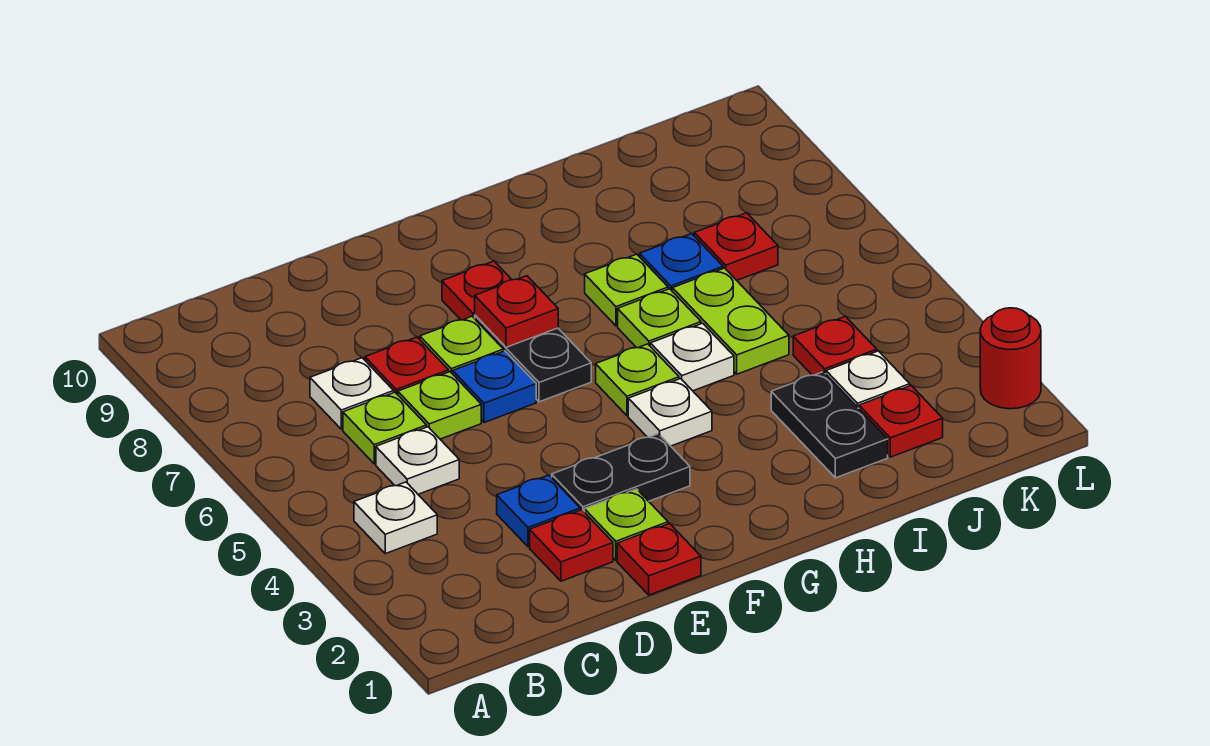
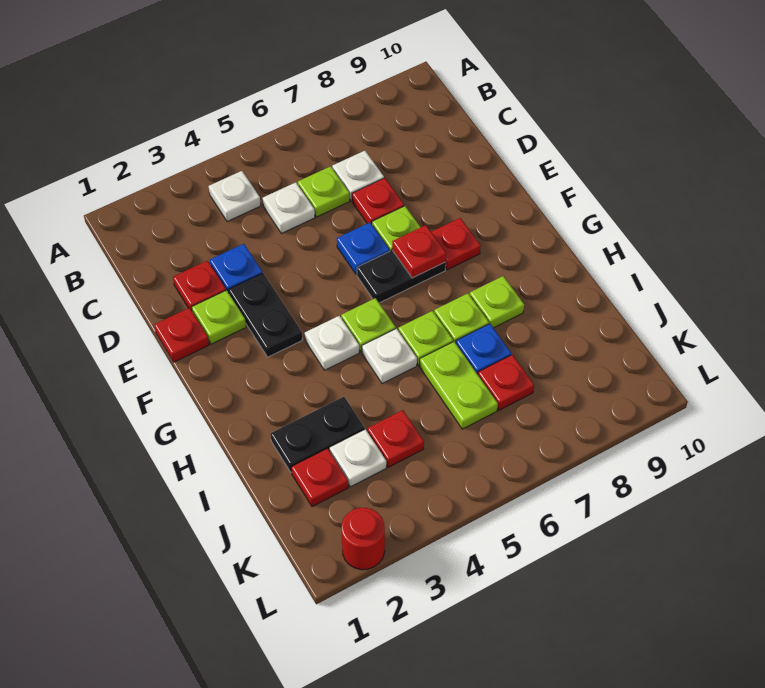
lime plate D6 level 1 -> lime plate H8 level 1
lime plate I5:I6 level 1 -> lime plate I6:J6 level 1

